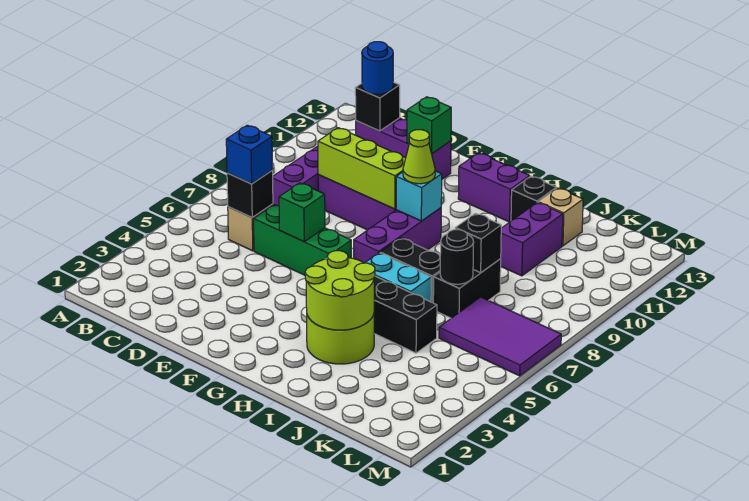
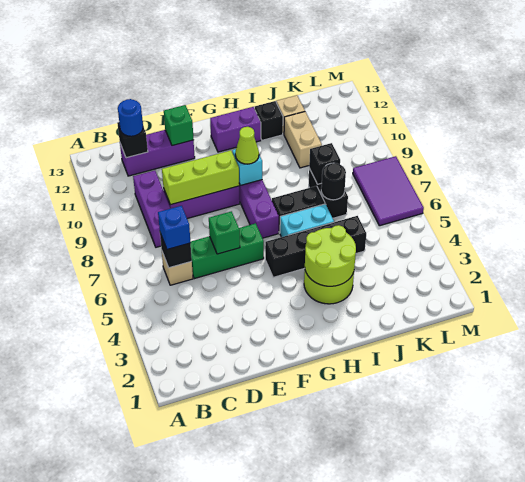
purple brick J10:J11 level 1 -> tan brick J10:J11 level 1
purple tile K6:M7 level 1 -> purple tile L6:M8 level 1

